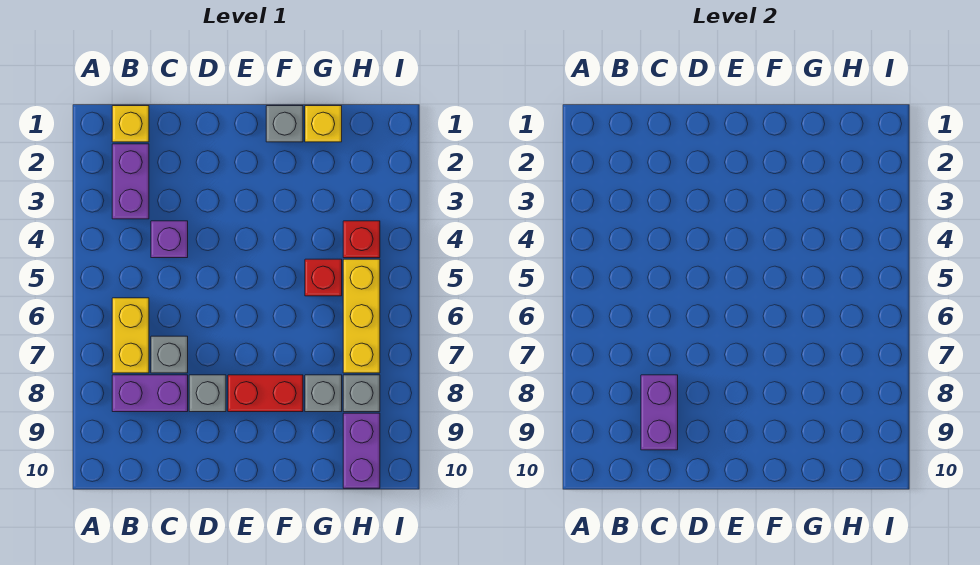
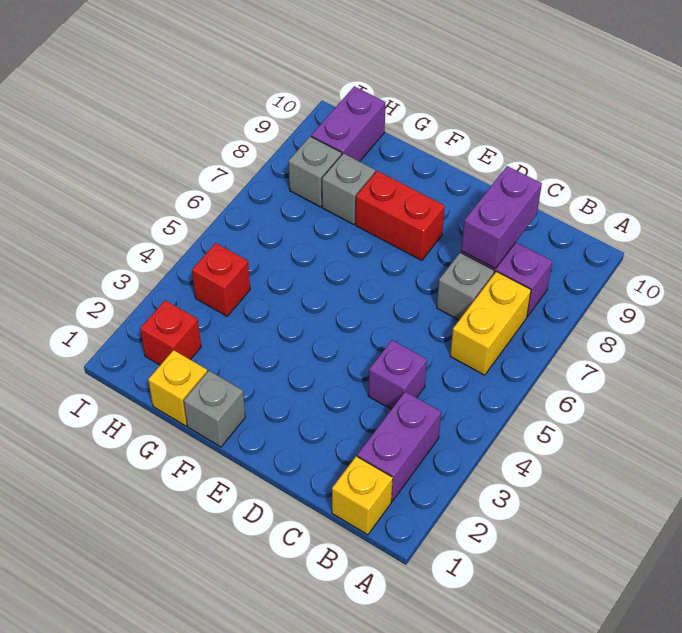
grey brick D8 level 1 -> none
red brick G5 level 1 -> red brick H2 level 1
yellow brick H5:H7 level 1 -> none

